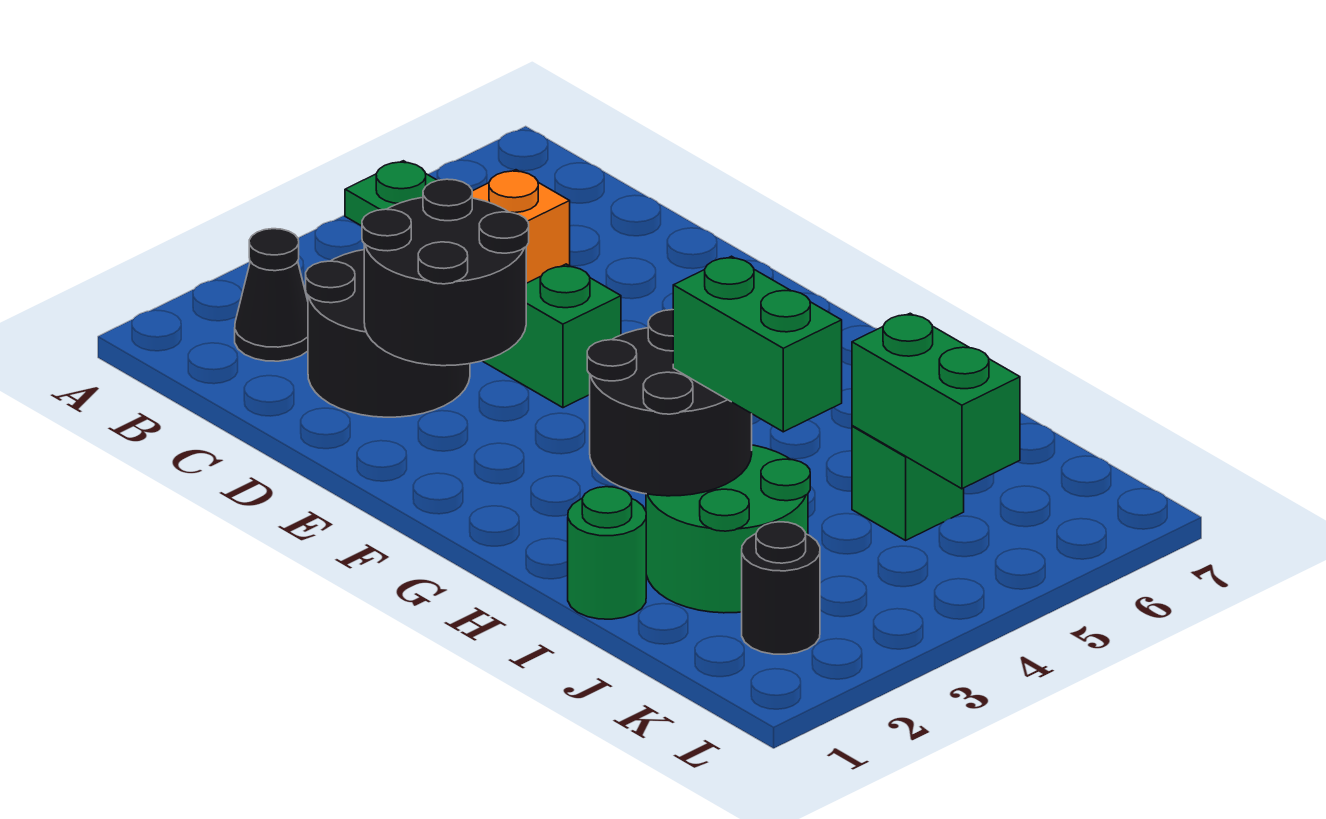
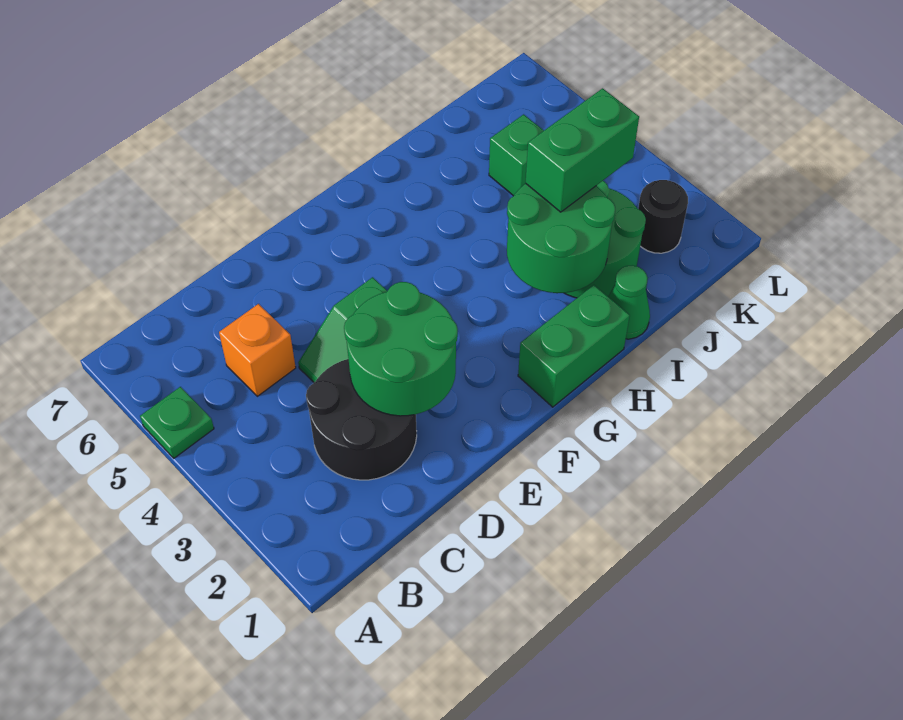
black cone B2 level 1 -> none
black round brick D2:E3 level 2 -> green round brick D2:E3 level 2
black round brick H2:I3 level 2 -> green round brick H2:I3 level 2
green round brick I1 level 1 -> green cone I1 level 1
green brick J5:K5 level 2 -> green brick G1:H1 level 1

